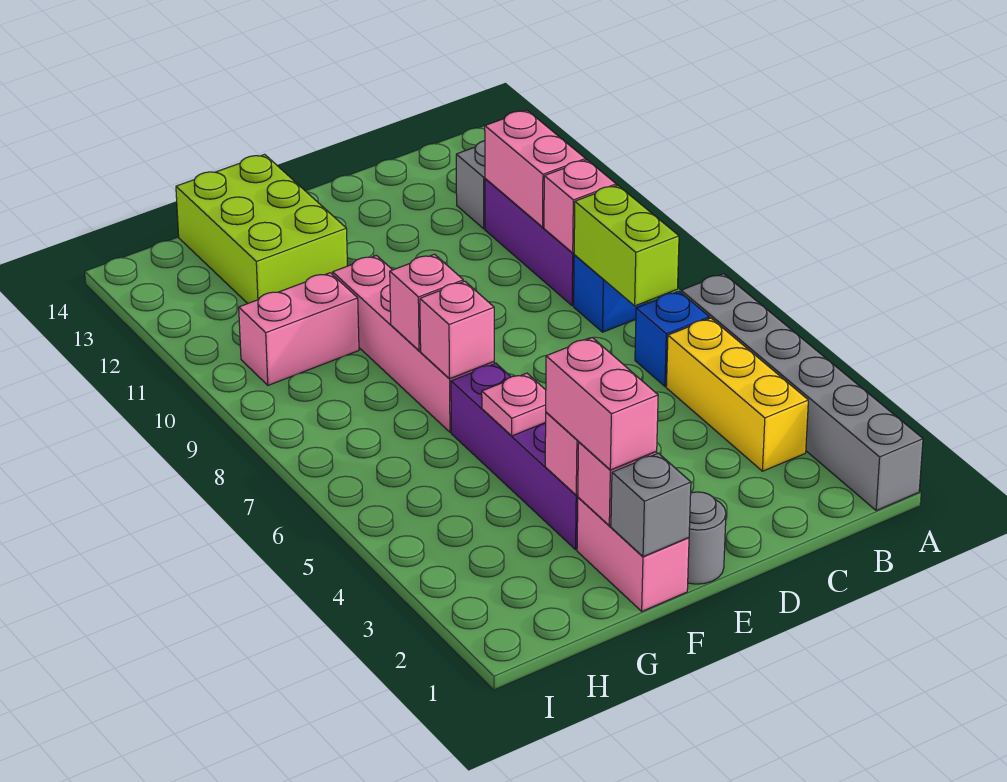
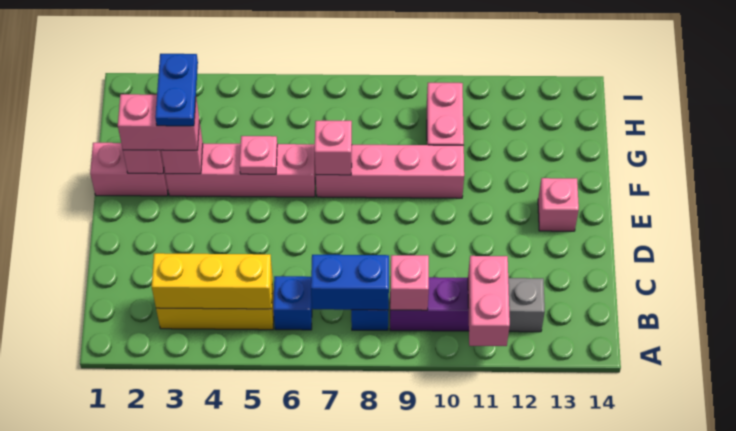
grey brick A1:A6 level 1 -> none
none -> yellow brick B3:B5 level 2
lime brick B7:B8 level 2 -> blue brick B7:B8 level 2
pink brick B10:B11 level 2 -> pink brick A11:B11 level 2
grey round brick E1 level 1 -> none
grey brick F1 level 2 -> none
purple brick F3:F6 level 1 -> pink brick F3:F6 level 1
none -> blue plate F3:G3 level 4
pink brick F8 level 2 -> pink brick E13 level 1
lime brick F12:G14 level 1 -> none

